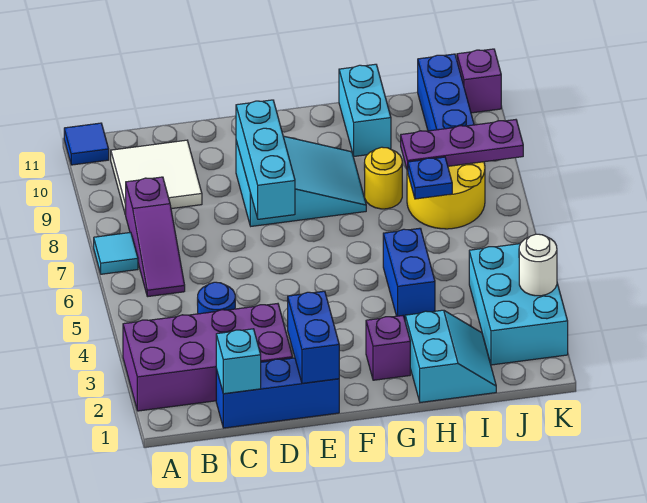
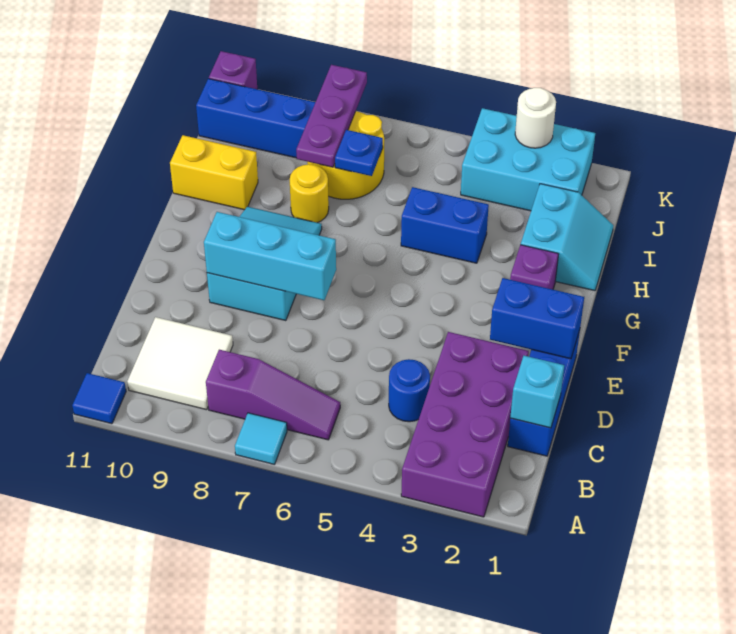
cyan slope H1:I2 level 1 top H -> cyan slope H1:I2 level 1 top 2
cyan brick H10:H11 level 1 -> yellow brick H10:H11 level 1

